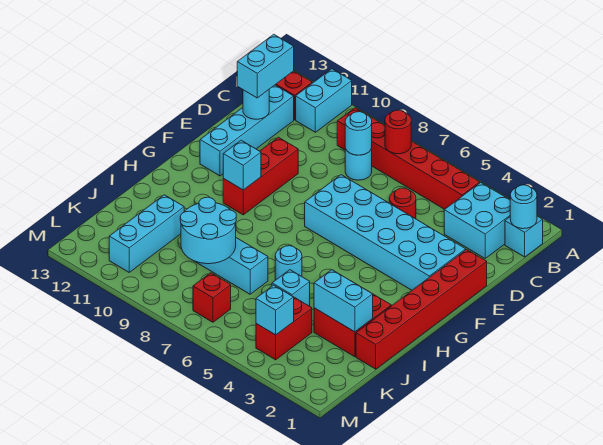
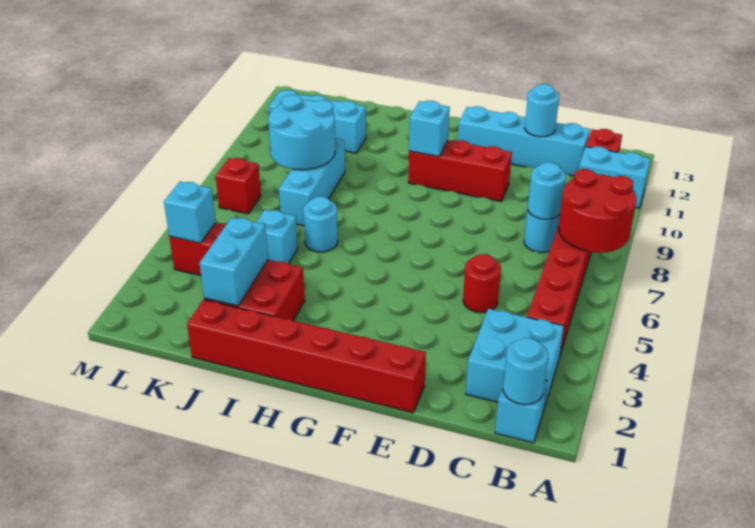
red round brick B7 level 2 -> red round brick A7:B8 level 2
cyan brick C12:D12 level 3 -> none
cyan brick E2:F7 level 1 -> none

